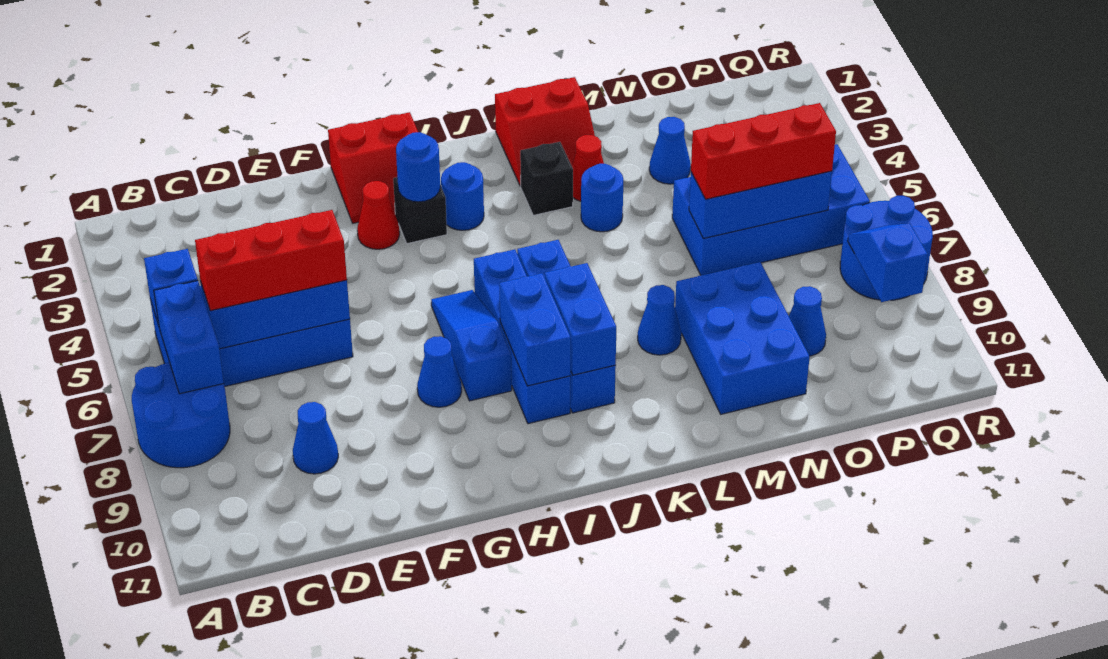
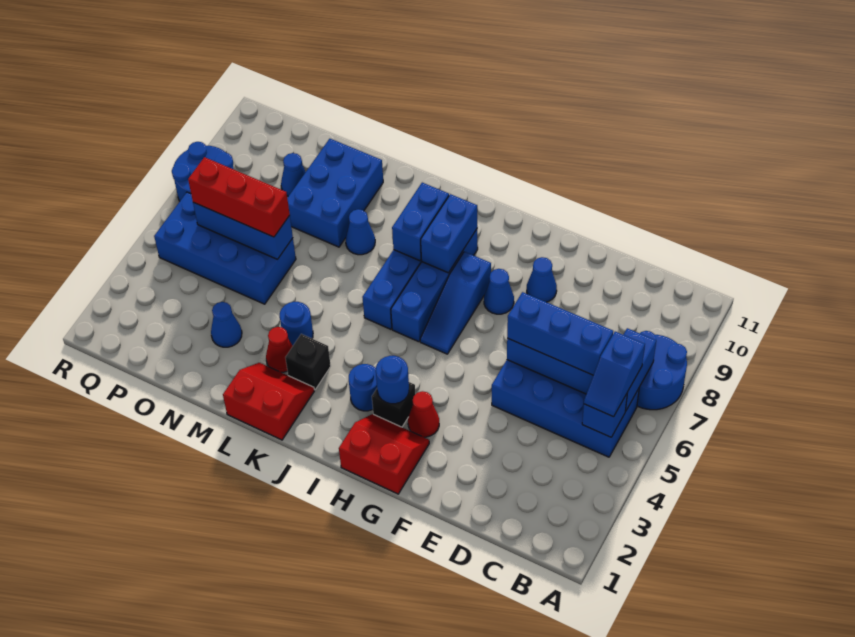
red brick C6:E6 level 3 -> blue brick C6:E6 level 3
blue cone D9 level 1 -> blue cone F9 level 1
blue slope Q8:Q9 level 2 top 9 -> blue slope B5:B6 level 3 top 6

